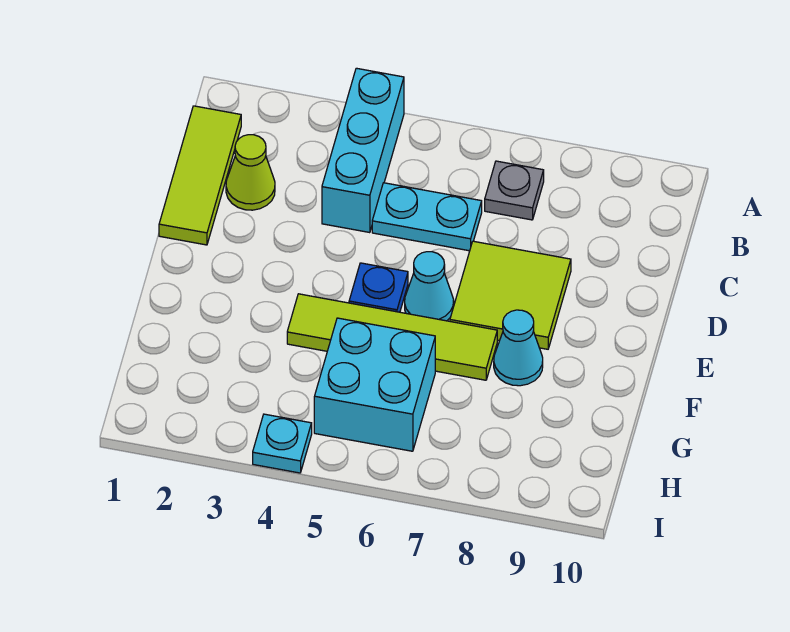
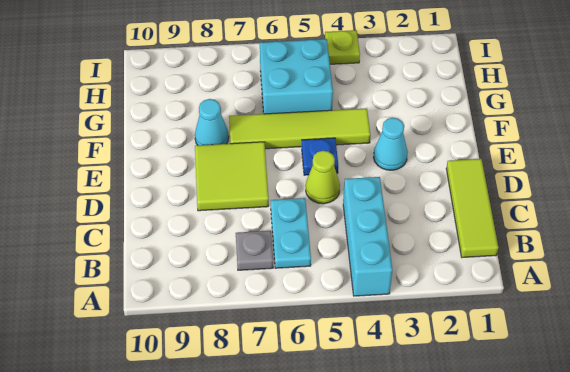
lime cone C2 level 1 -> lime cone D5 level 1
cyan plate C5:C6 level 1 -> cyan plate B6:C6 level 1
cyan cone E6 level 1 -> cyan cone E3 level 1
cyan plate I4 level 1 -> lime plate I4 level 1

